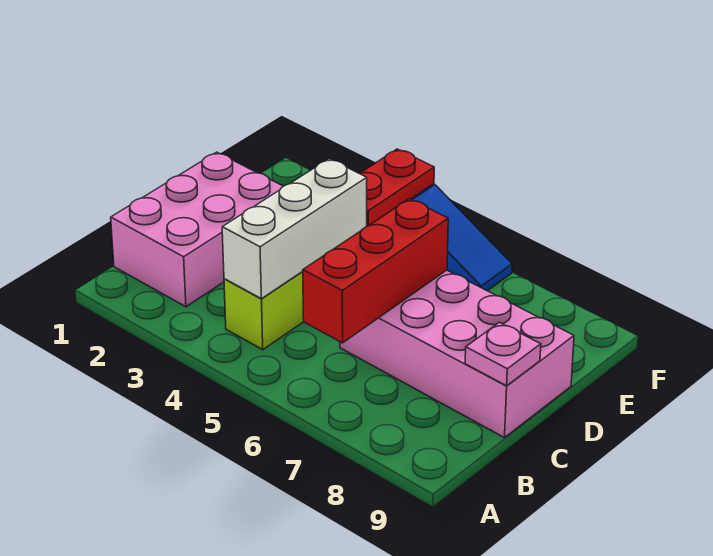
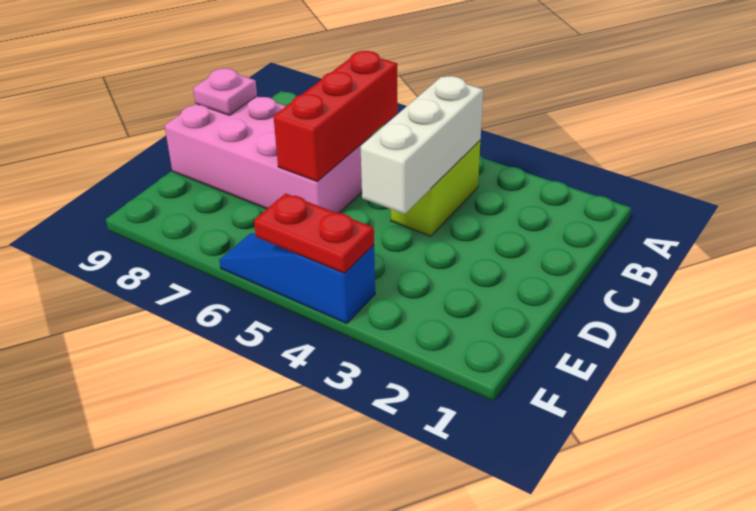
pink brick B1:D2 level 1 -> none
red plate E4:F4 level 2 -> red plate F4:F5 level 2

